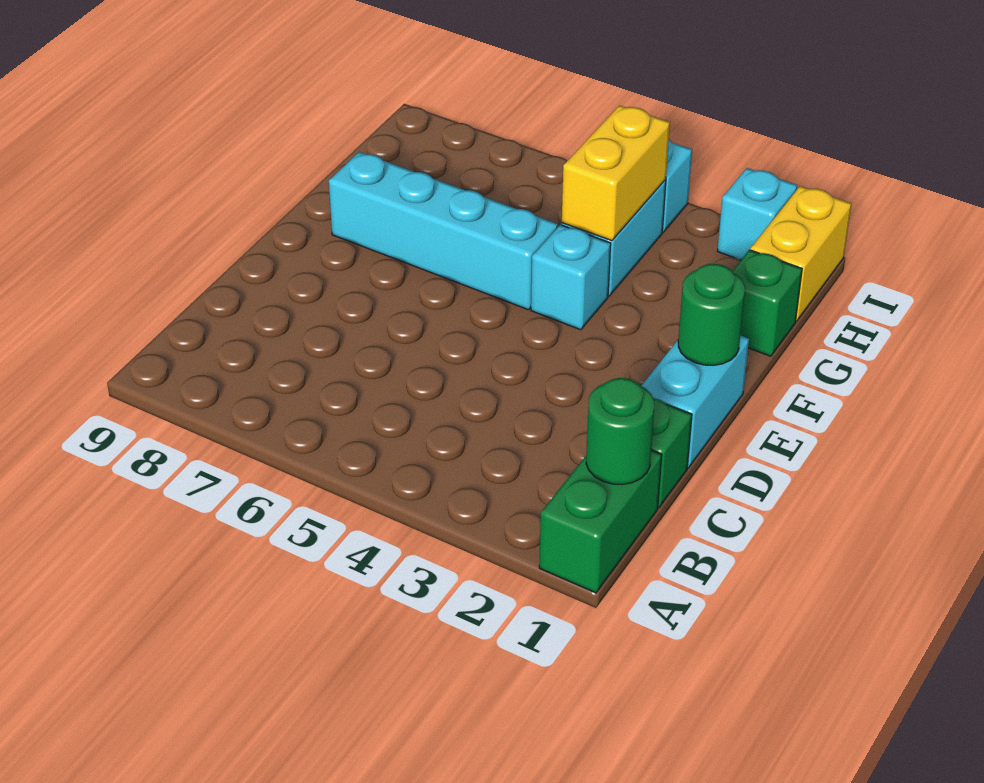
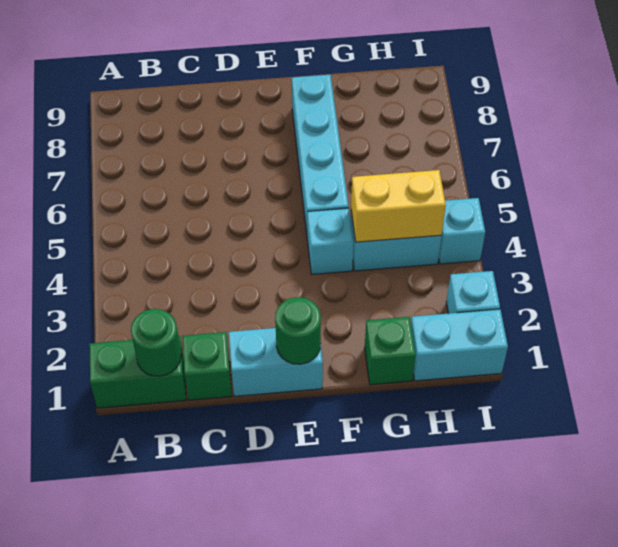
yellow brick H1:I1 level 1 -> cyan brick H1:I1 level 1

